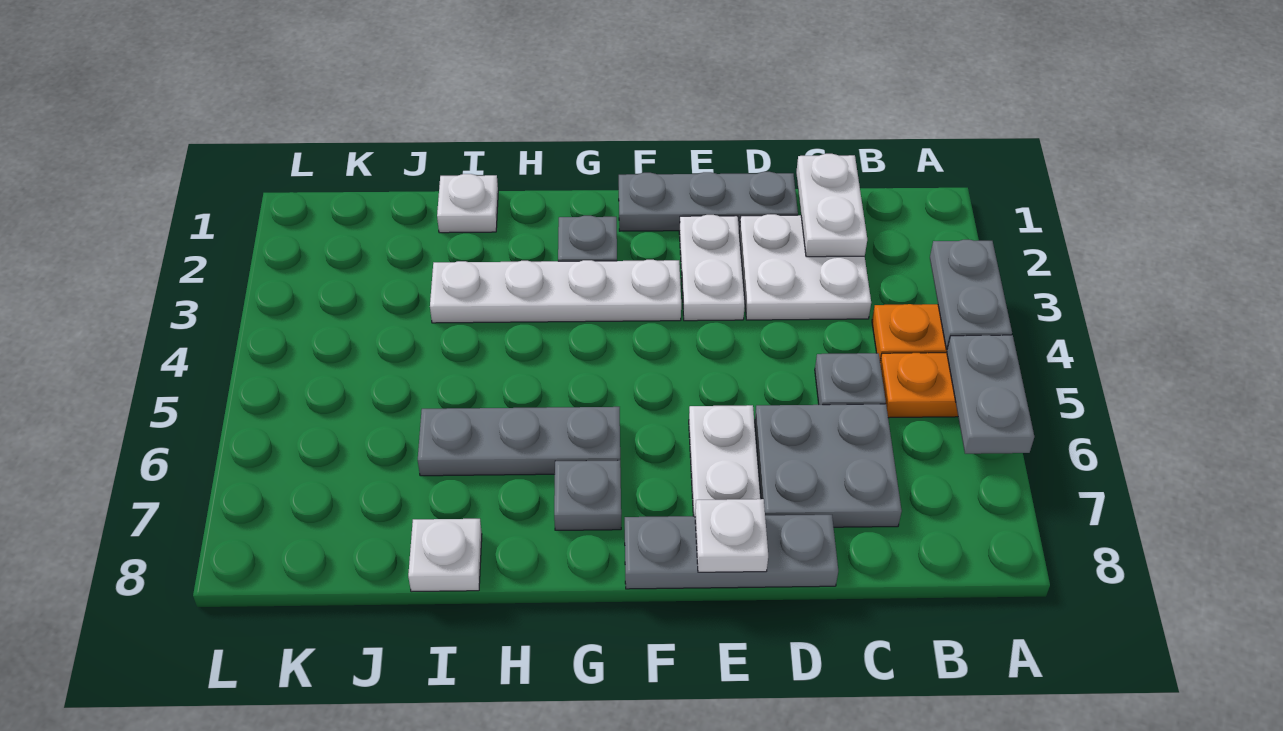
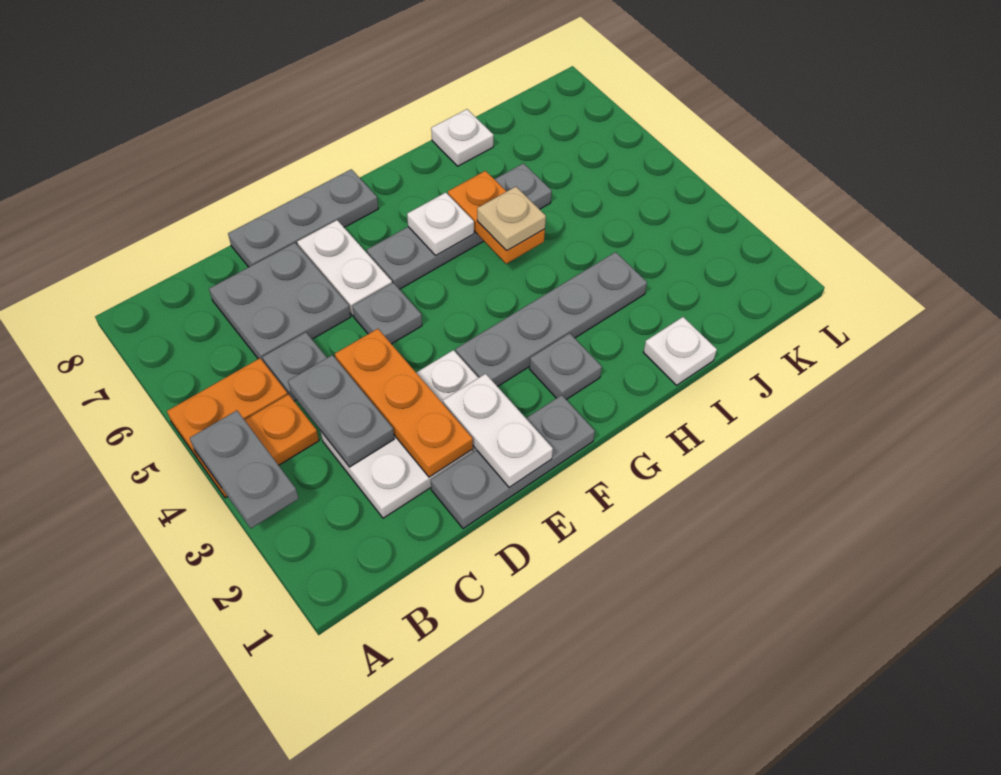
grey plate A5:A6 level 2 -> grey plate C3:C4 level 2
white plate C1:C2 level 2 -> white plate E1:E2 level 2
none -> orange plate D2:D4 level 2
white plate E8 level 2 -> white plate G6 level 2
white plate F3:I3 level 1 -> grey plate F3:I3 level 1
grey plate G6:I6 level 1 -> grey plate F6:I6 level 1
grey plate G7 level 1 -> grey plate E5 level 1
none -> orange plate H5:H6 level 2
none -> tan plate H5 level 3

